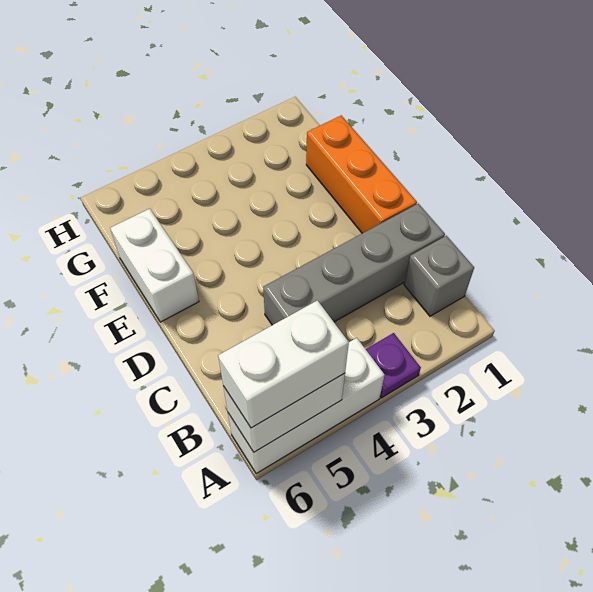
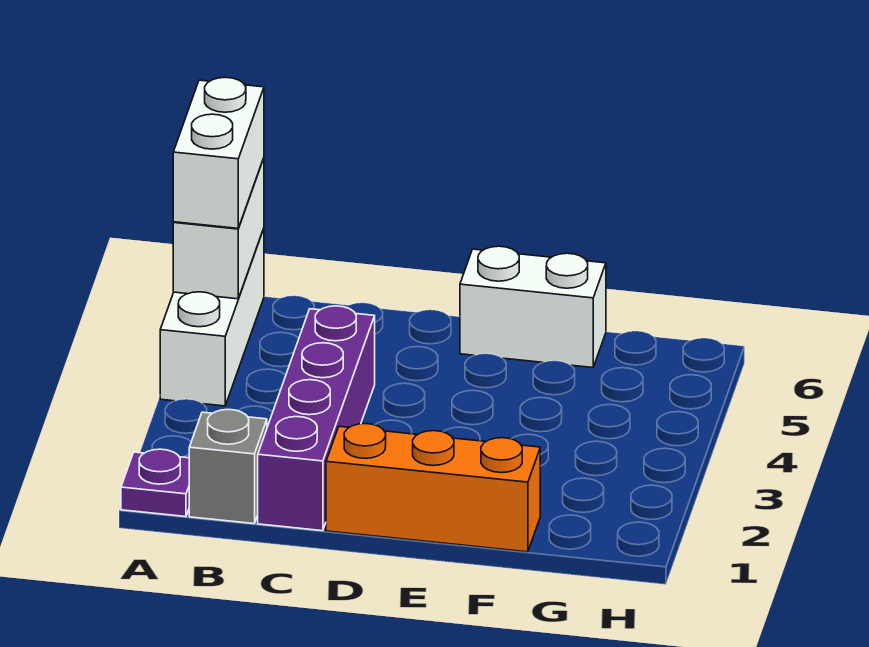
purple plate A3 level 1 -> purple plate A1 level 1
grey brick C1:C4 level 1 -> purple brick C1:C4 level 1

